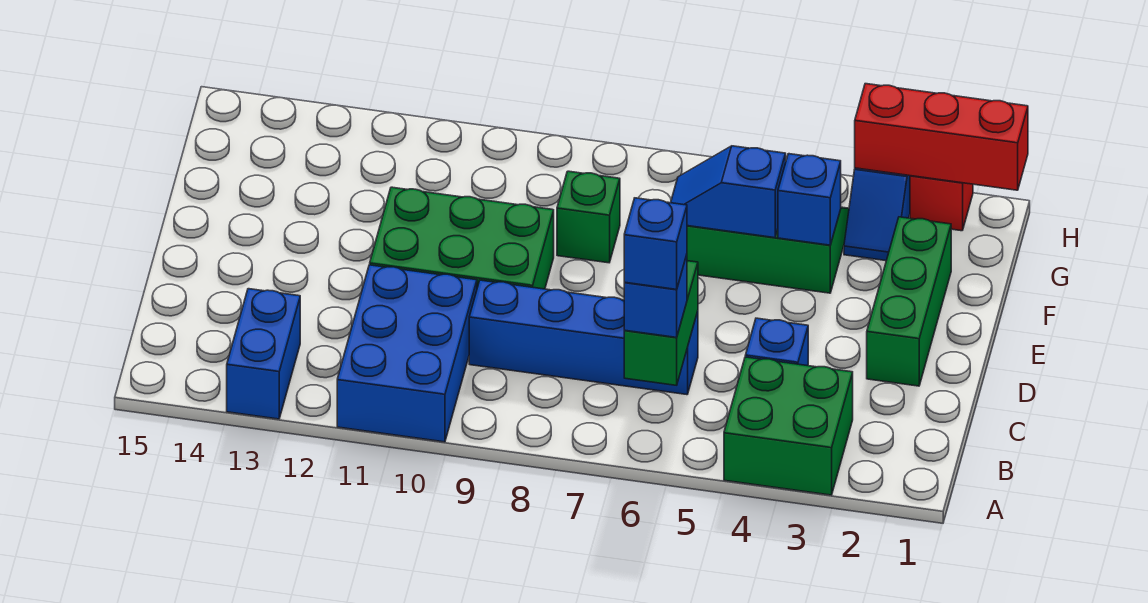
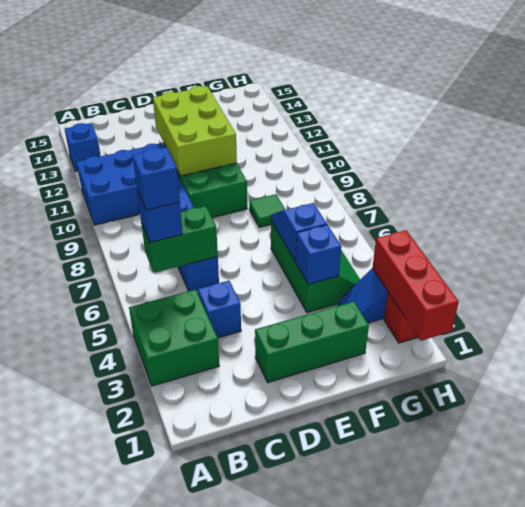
blue brick A13:B13 level 1 -> blue brick A13 level 1
none -> lime brick D10:E12 level 2
green brick F8 level 1 -> green tile F8 level 1

